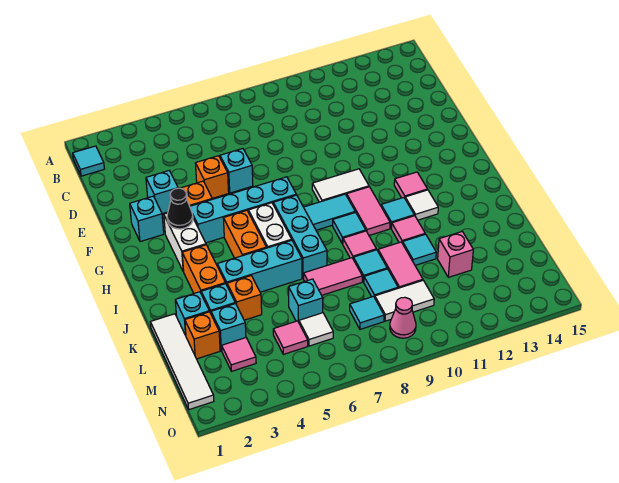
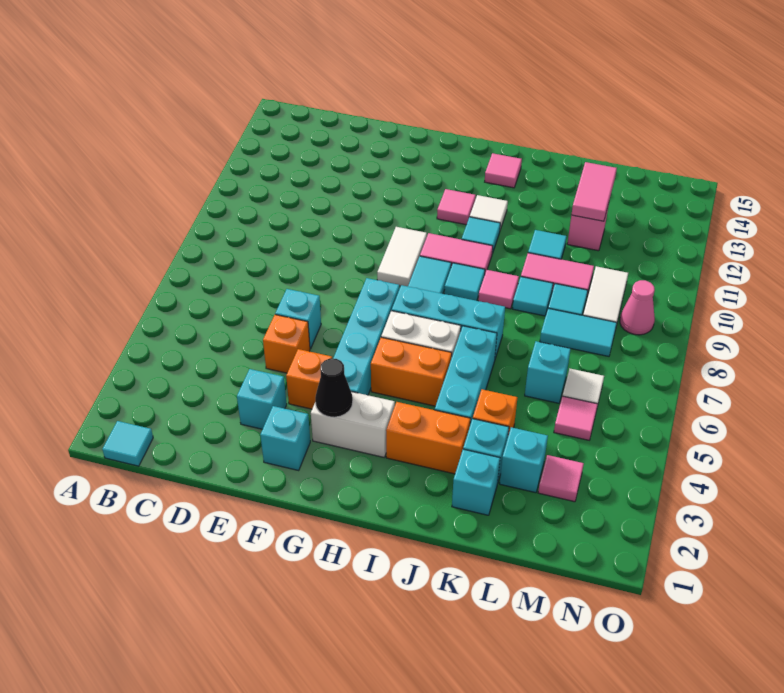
pink tile J11 level 1 -> pink tile I14 level 1
white tile K1:N1 level 1 -> none
pink tile K7:K8 level 1 -> pink tile L12:L13 level 2
orange brick L2 level 1 -> none
cyan tile M8 level 1 -> cyan tile L8:M8 level 1

